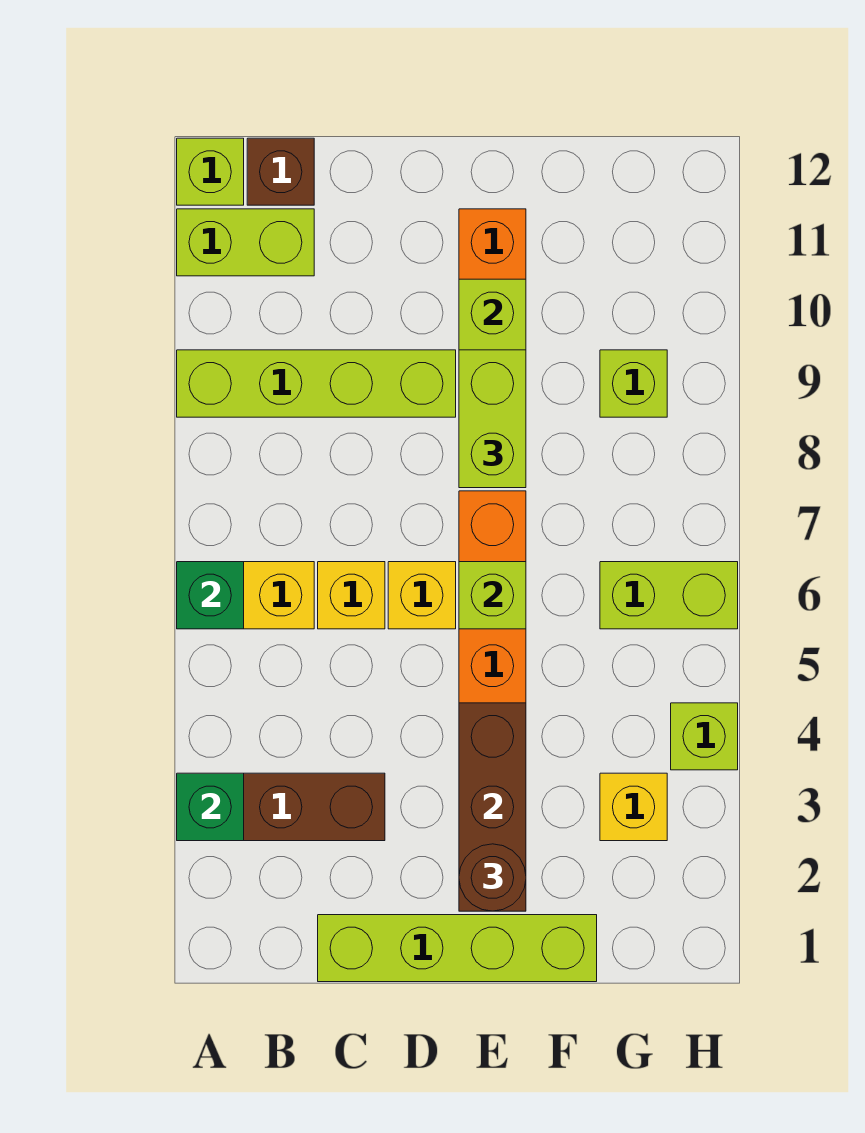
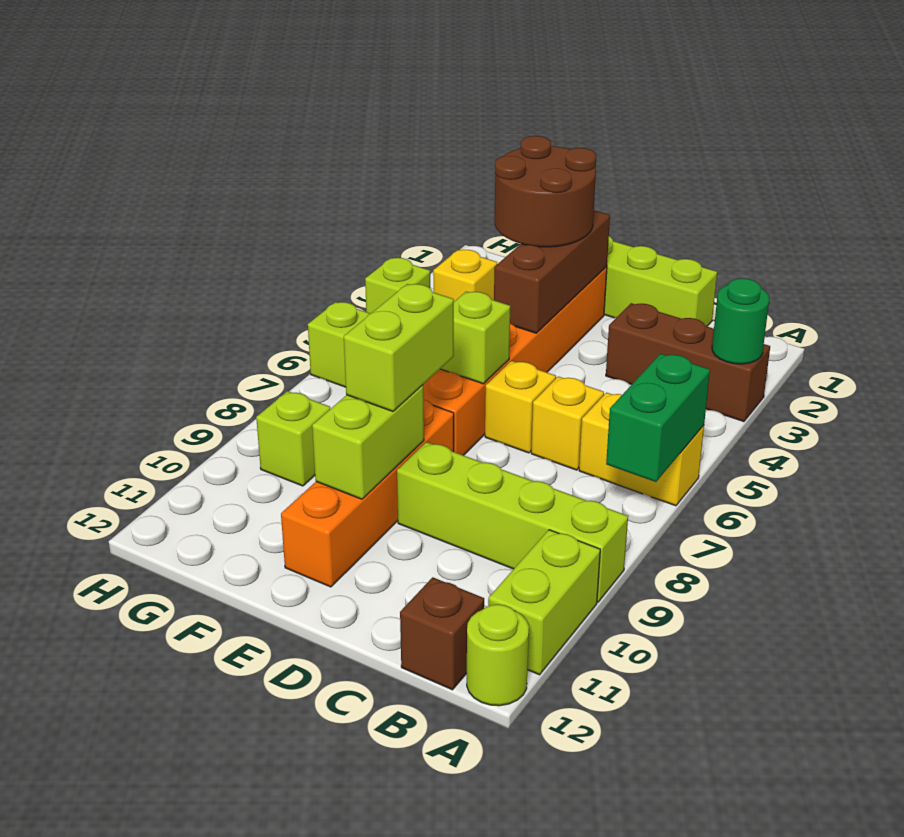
green brick A3 level 2 -> green round brick A3 level 2
green brick A6 level 2 -> green brick A6:A7 level 2
lime brick A11:B11 level 1 -> lime brick A10:A11 level 1
lime brick A12 level 1 -> lime round brick A12 level 1
brown round brick E2 level 3 -> brown round brick E2:F3 level 3

